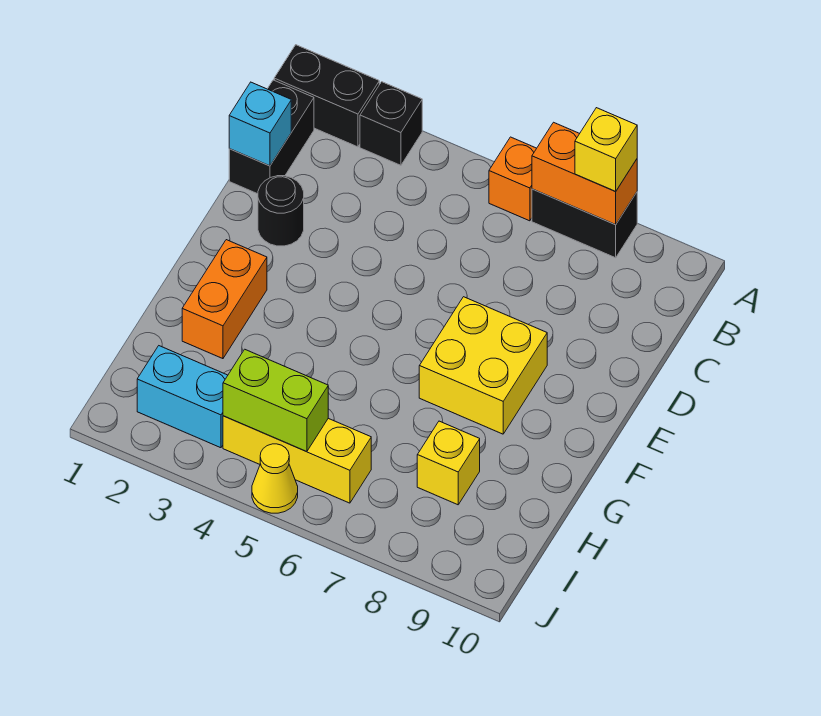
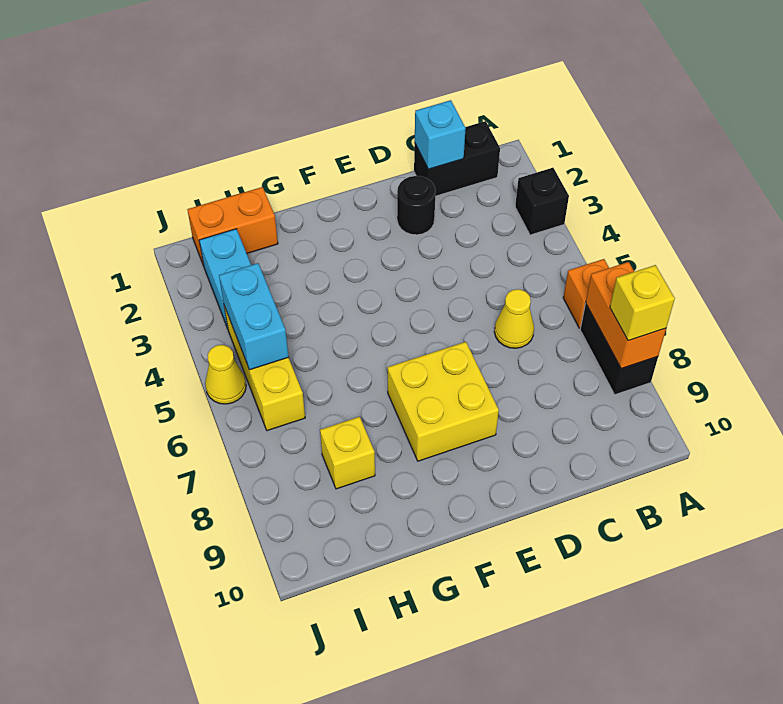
black brick A1:A2 level 1 -> none
none -> yellow cone C6 level 1
orange brick F2:G2 level 1 -> orange brick H1:I1 level 1
lime brick I4:I5 level 2 -> cyan brick I4:I5 level 2

